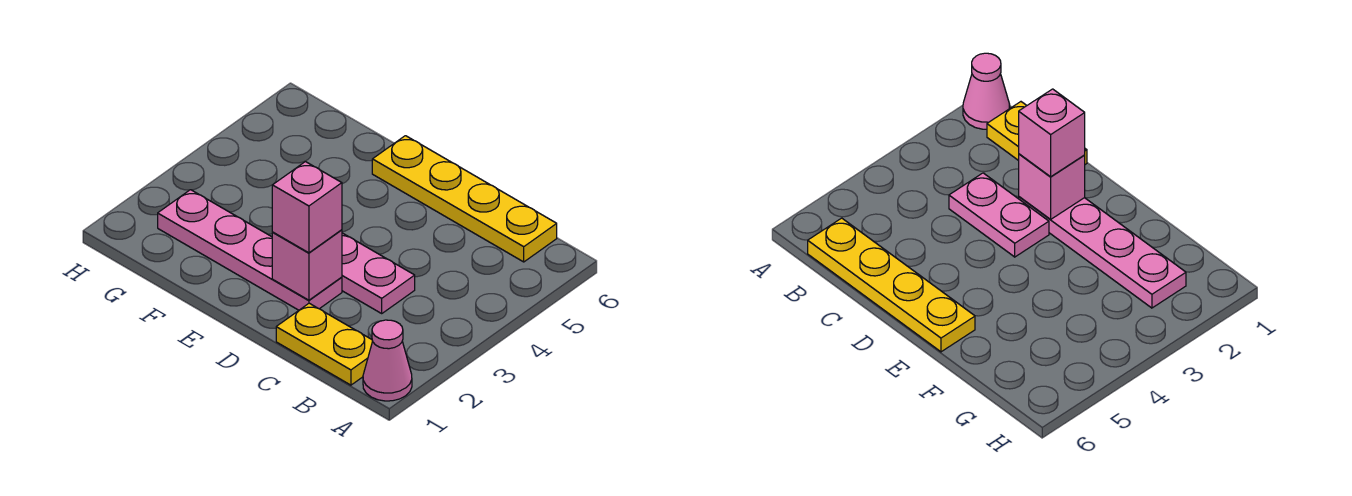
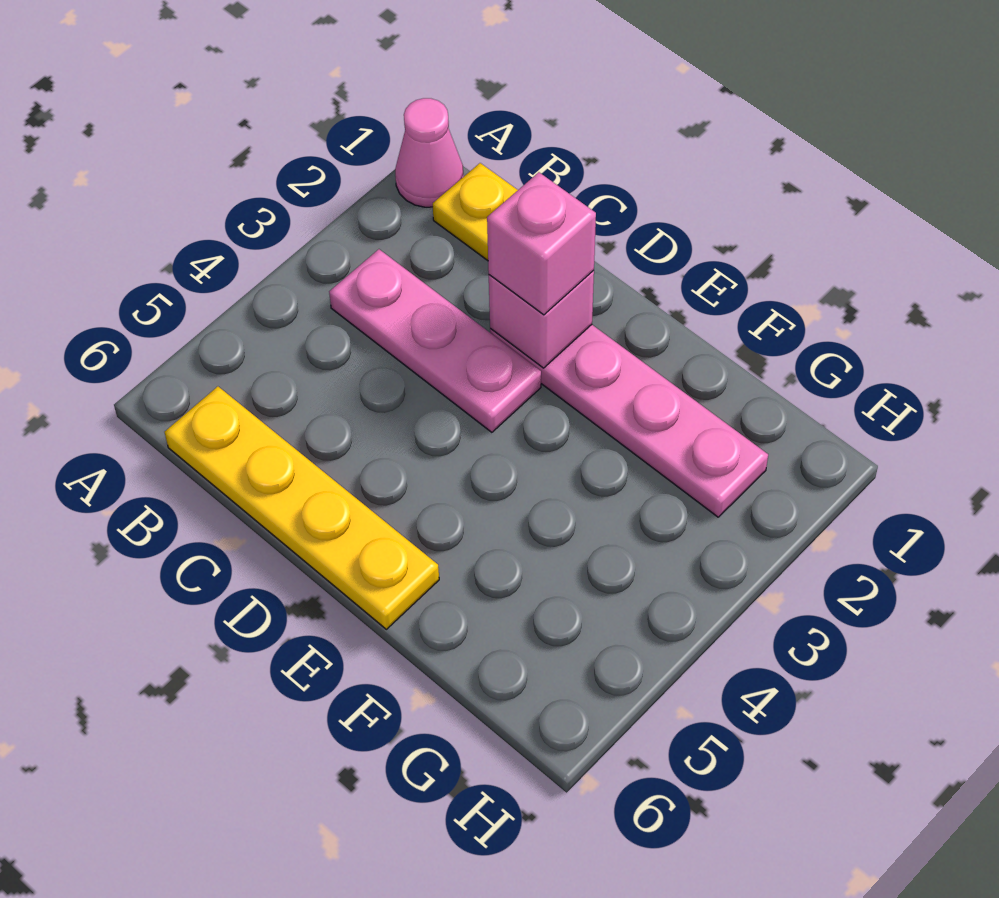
pink plate C3:D3 level 1 -> pink plate B3:D3 level 1

